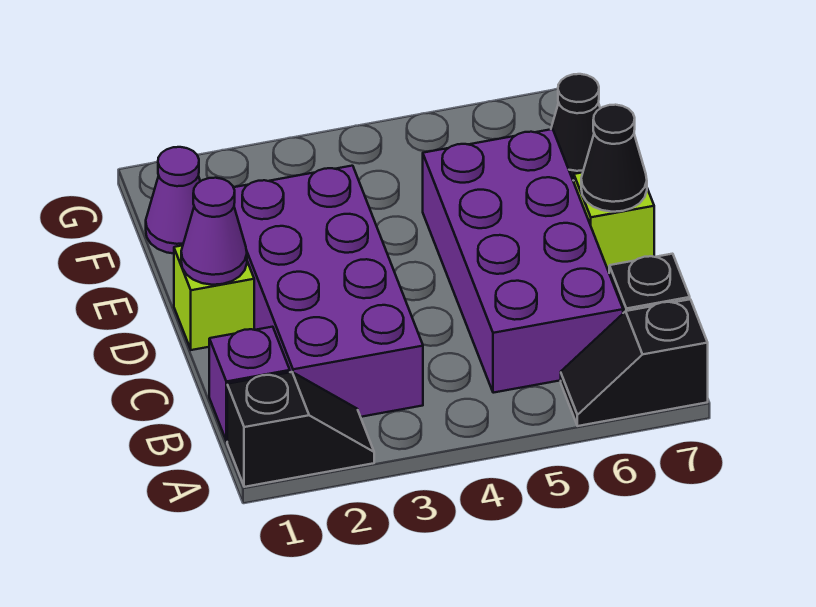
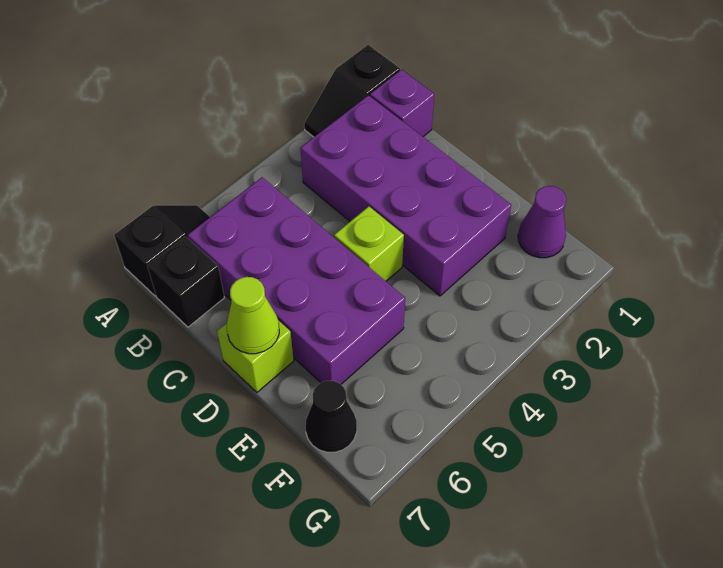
lime brick D1 level 1 -> lime brick D4 level 1
purple cone D1 level 2 -> none
black cone D7 level 2 -> lime cone D7 level 2

